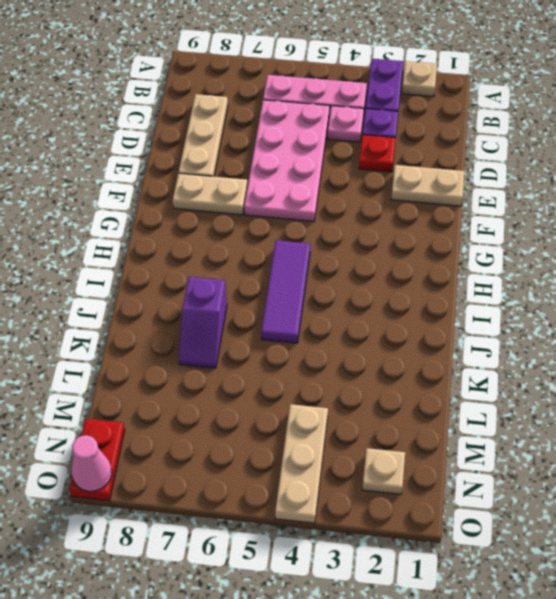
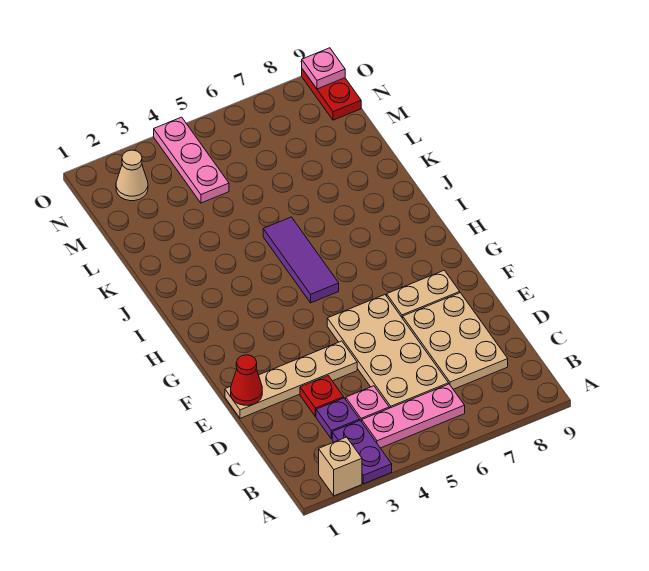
tan plate A2 level 1 -> tan brick A2 level 1
pink plate C5:F6 level 1 -> tan plate C5:F6 level 1
tan plate C8:E8 level 1 -> tan plate C7:E8 level 1
tan plate E1:E2 level 1 -> tan plate E1:E4 level 1
none -> red cone E1 level 2
purple slope J7:K7 level 1 top J -> none
tan plate M4:O4 level 1 -> pink plate M4:O4 level 1
tan plate N2 level 1 -> tan cone N2 level 1
pink cone O9 level 2 -> pink plate O9 level 2

